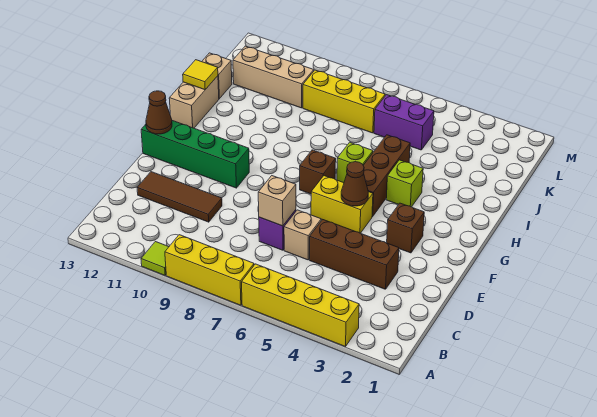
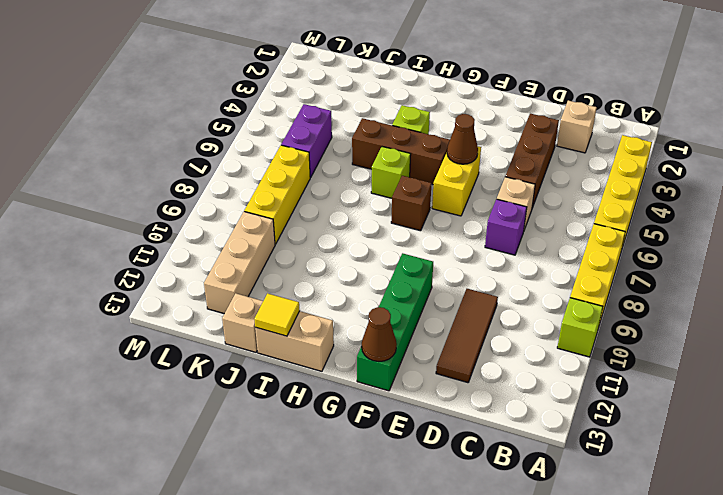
lime tile A10 level 1 -> lime brick A10 level 1
tan brick D7 level 2 -> tan brick C2 level 1
brown brick F3 level 1 -> none

